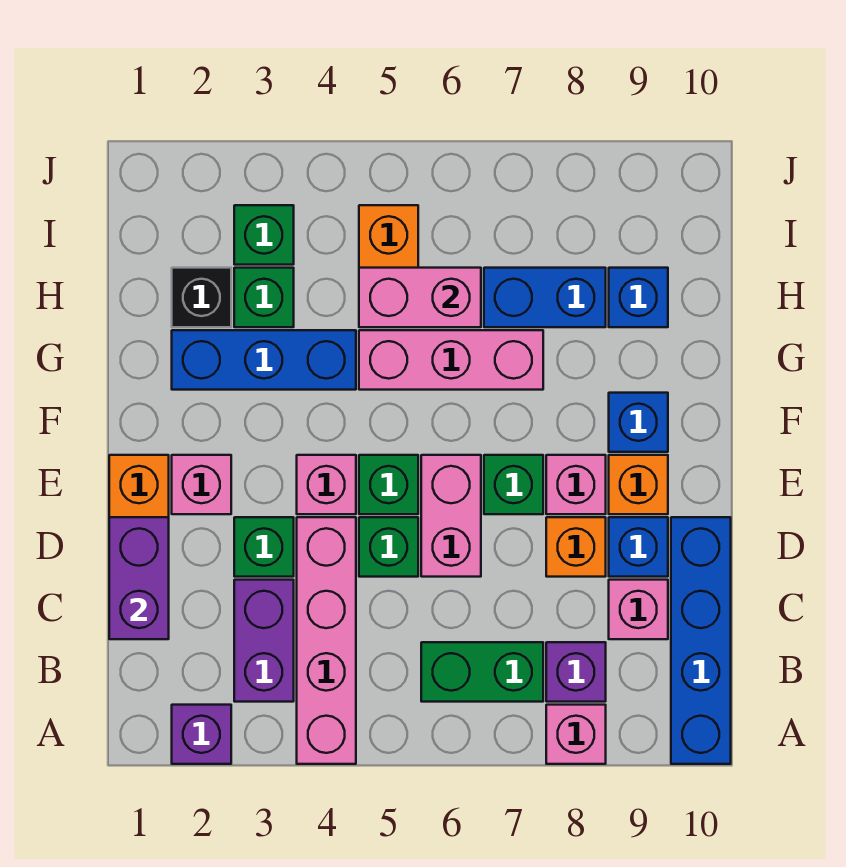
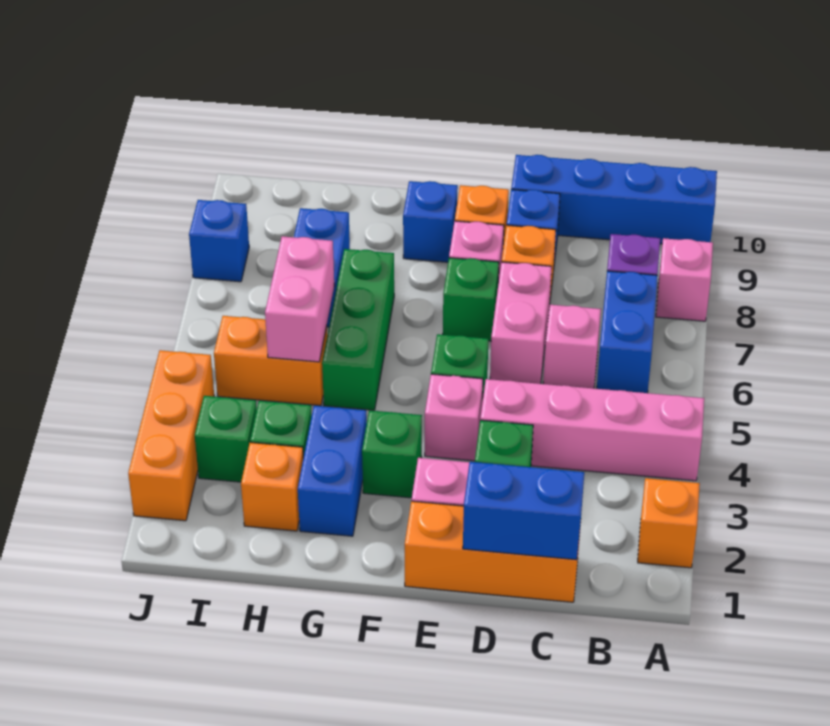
purple brick A2 level 1 -> orange brick A2 level 1
purple brick B3:C3 level 1 -> none
green brick B6:B7 level 1 -> blue brick B6:B7 level 1
purple brick C1:D1 level 2 -> blue brick C1:D1 level 2
pink brick C9 level 1 -> pink brick C6 level 1
green brick D5 level 1 -> green brick F3 level 1
pink brick D6:E6 level 1 -> pink brick D6:D7 level 1
blue brick G2:G4 level 1 -> blue brick G2:G3 level 1
pink brick G5:G7 level 1 -> green brick G5:G7 level 1
black brick H2 level 1 -> orange brick H2 level 1
blue brick H9 level 1 -> blue brick J8 level 1
none -> orange brick J2:J4 level 1

